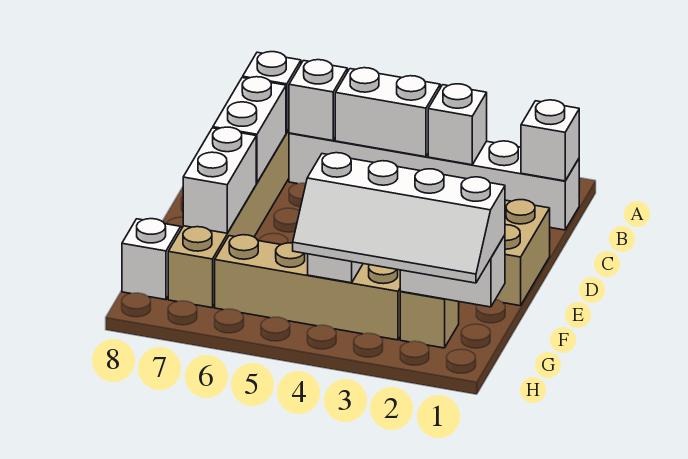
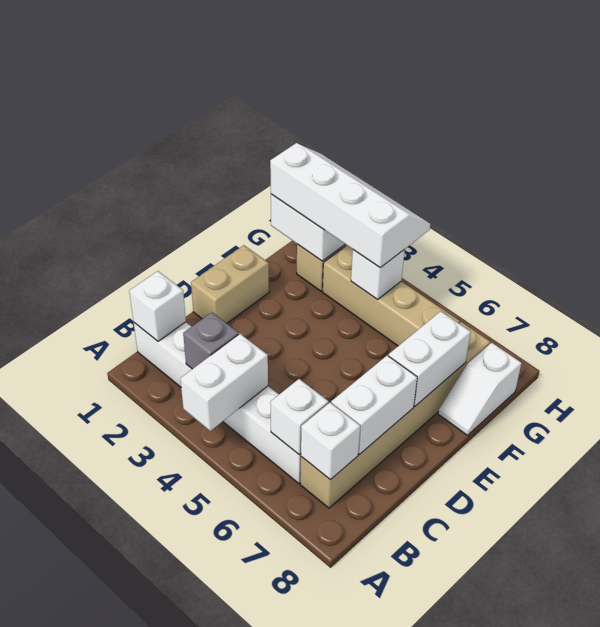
white brick B3 level 2 -> grey brick B3 level 2
white brick B4:B5 level 2 -> white brick A4:B4 level 2

